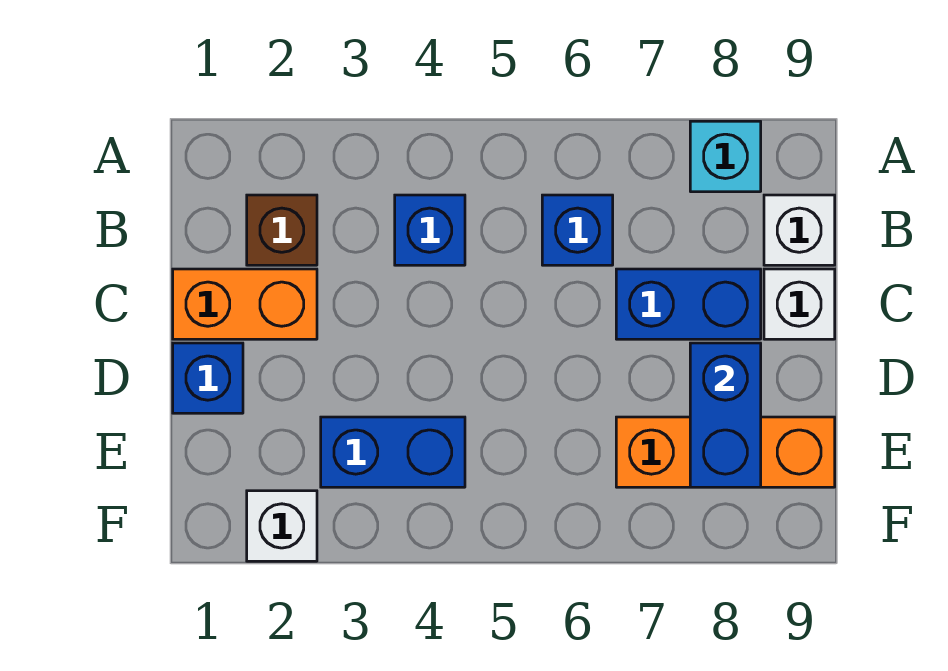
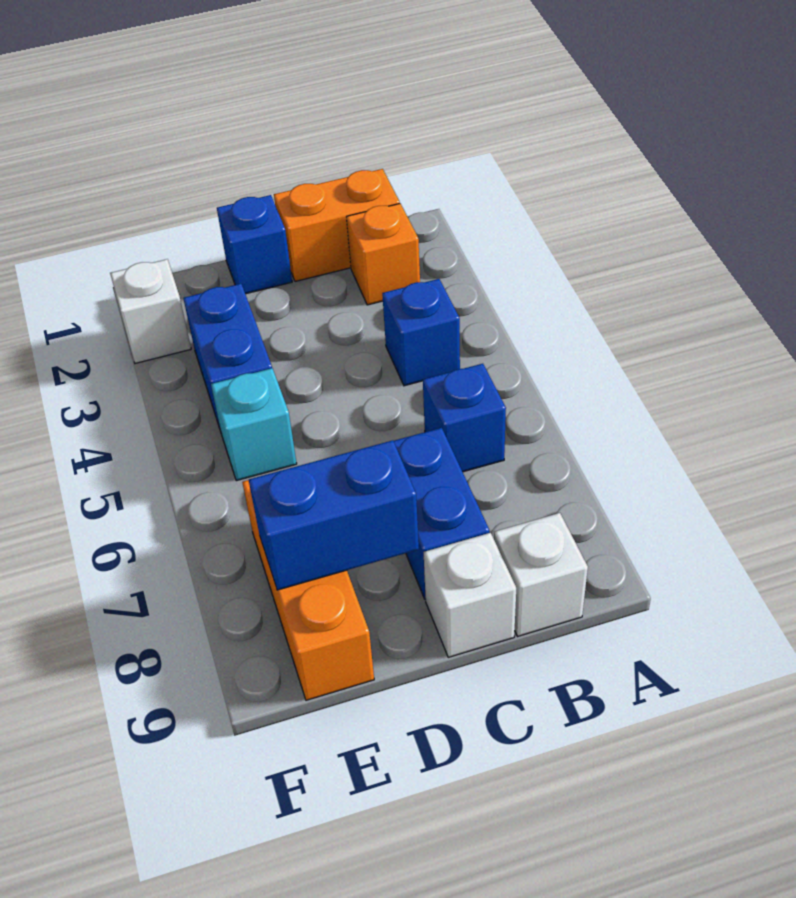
cyan brick A8 level 1 -> cyan brick E5 level 1
brown brick B2 level 1 -> orange brick B2 level 1
orange brick C1:C2 level 1 -> orange brick B1:C1 level 1

